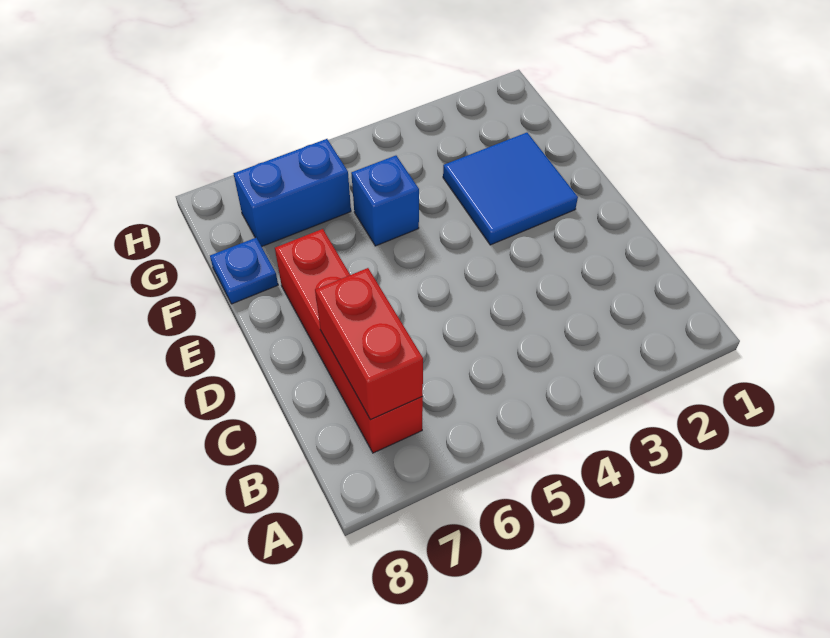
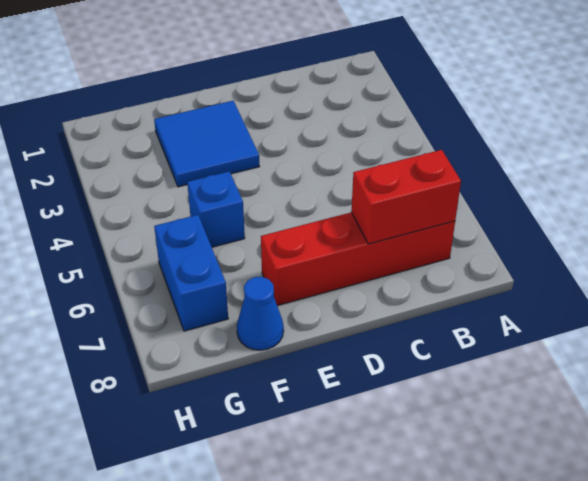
blue plate F8 level 1 -> blue cone F8 level 1

